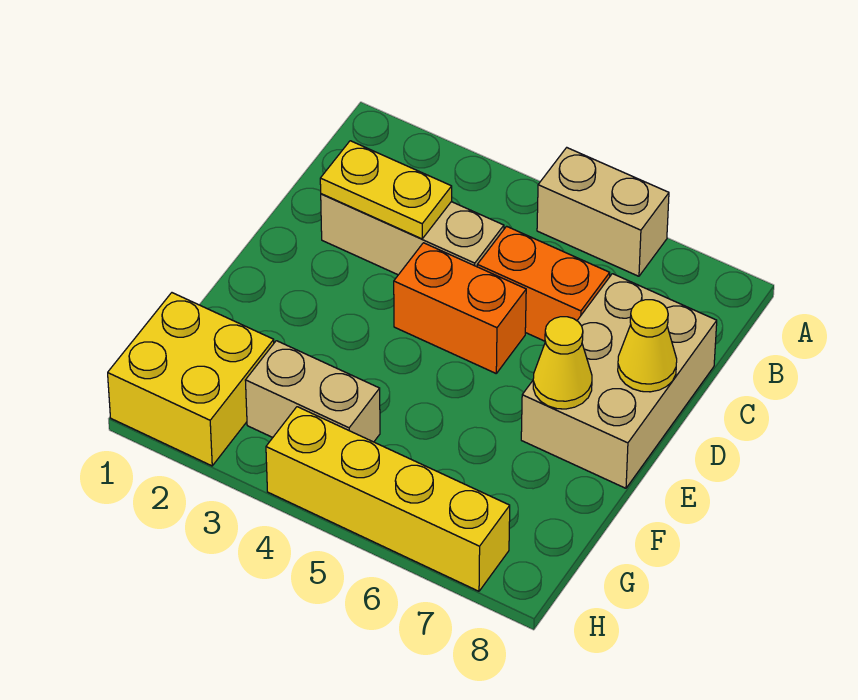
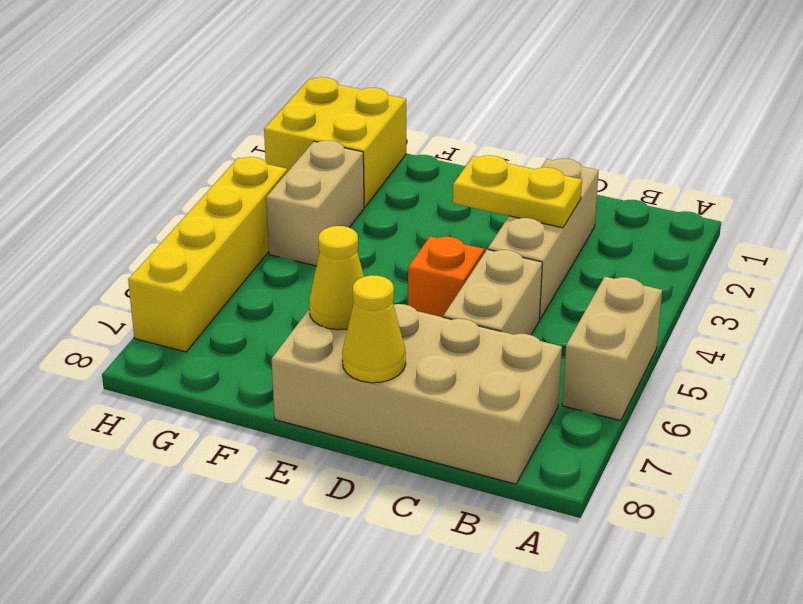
yellow plate C2:C3 level 2 -> yellow plate C3:D3 level 2
orange brick C5:C6 level 1 -> tan brick C5:C6 level 1
tan brick C7:E8 level 1 -> tan brick B7:E8 level 1
orange brick D4:D5 level 1 -> orange brick D5 level 1

